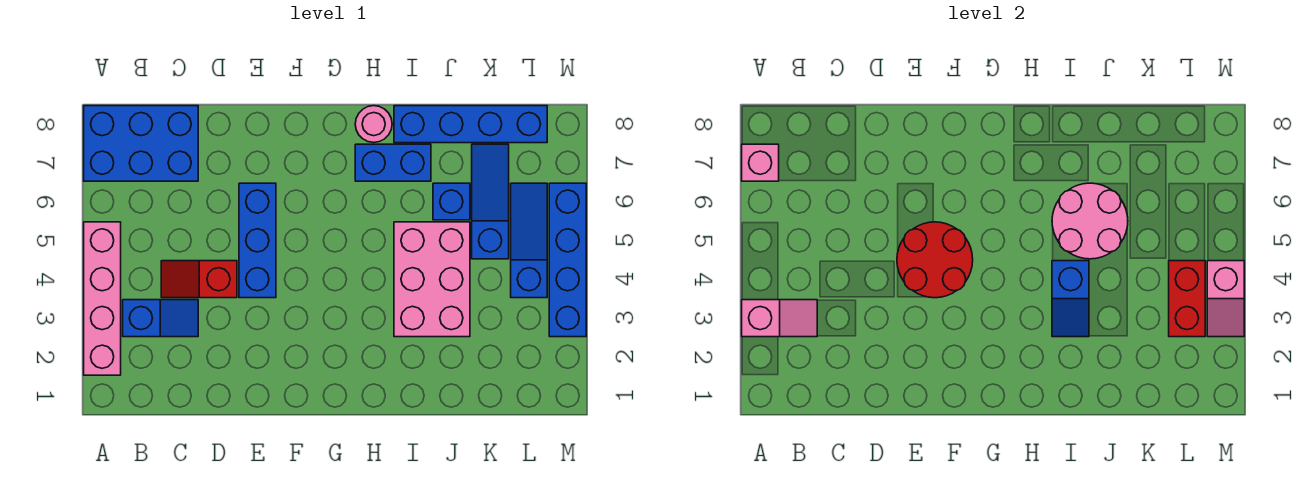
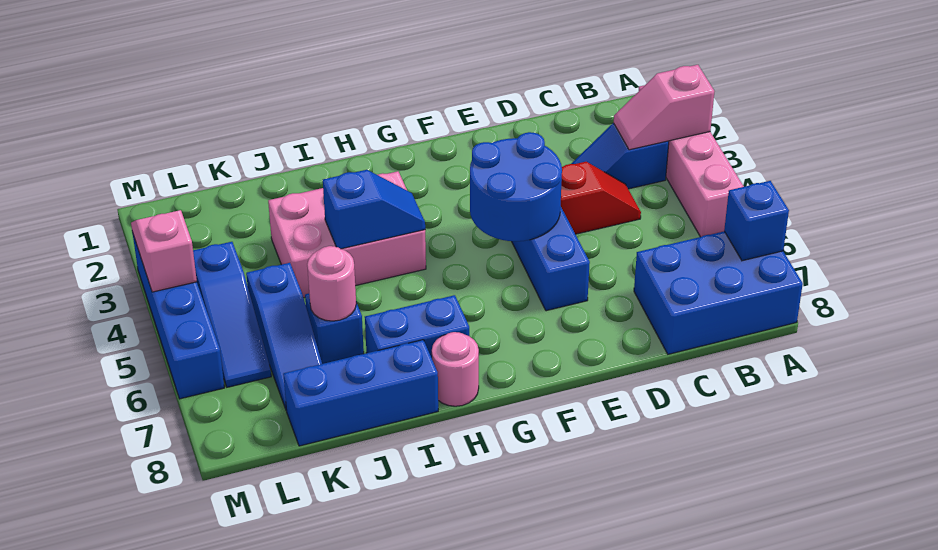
pink brick A7 level 2 -> blue brick A7 level 2
red round brick E4:F5 level 2 -> blue round brick E4:F5 level 2
pink brick I3:J5 level 1 -> pink brick H3:J4 level 1
blue slope I3:I4 level 2 top 4 -> blue slope H4:I4 level 2 top I
pink round brick I5:J6 level 2 -> pink round brick J6 level 2
blue brick I8:L8 level 1 -> blue brick I8:K8 level 1
red brick L3:L4 level 2 -> none

